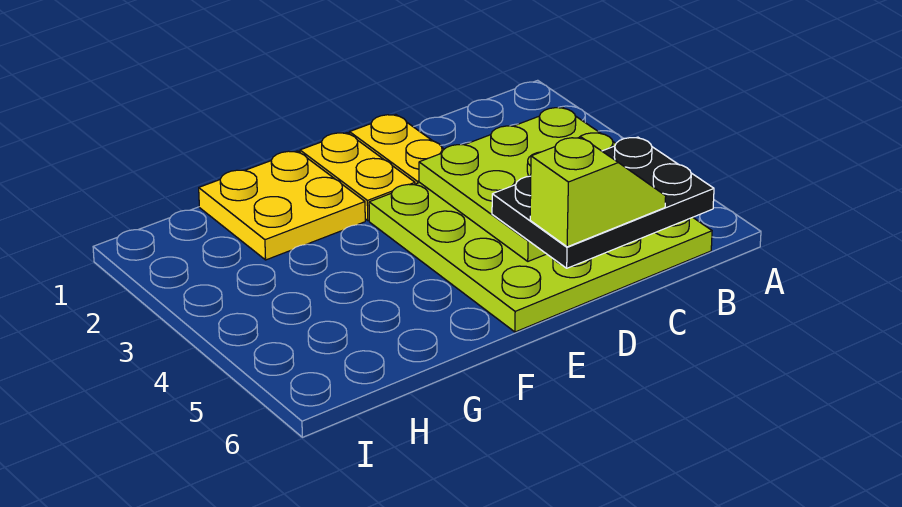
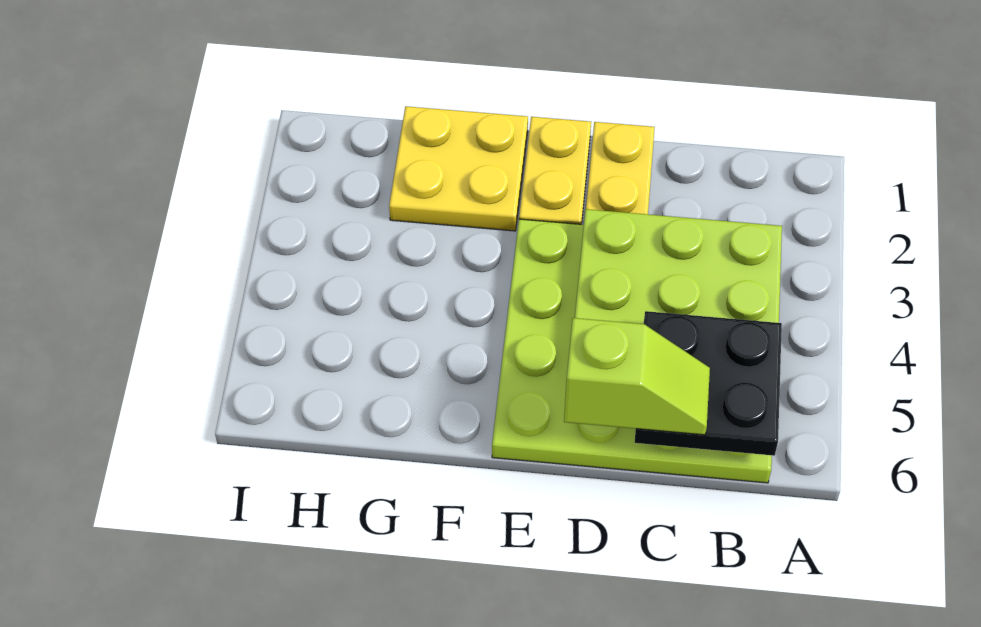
black plate B5:D6 level 3 -> black plate B5:C6 level 3

